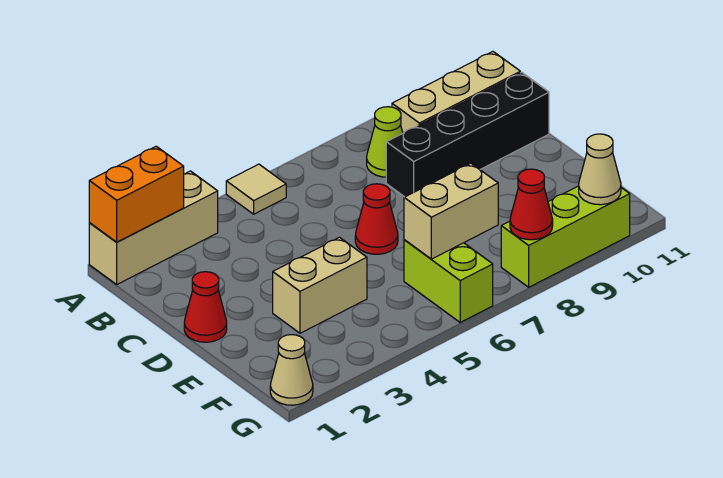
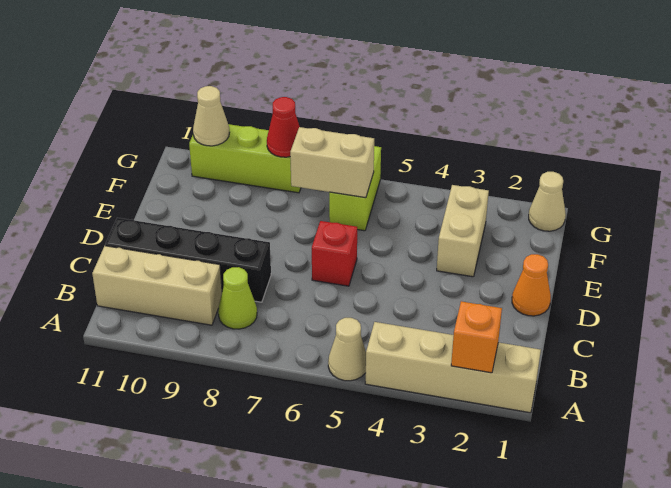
tan brick A1:A3 level 1 -> tan brick A1:A4 level 1
orange brick A1:A2 level 2 -> orange brick A2 level 2
tan tile A5 level 1 -> tan cone A5 level 1
red cone D1 level 1 -> orange cone D1 level 1
red cone D6 level 1 -> red brick D6 level 1
tan brick E3:E4 level 1 -> tan brick E3:F3 level 1

